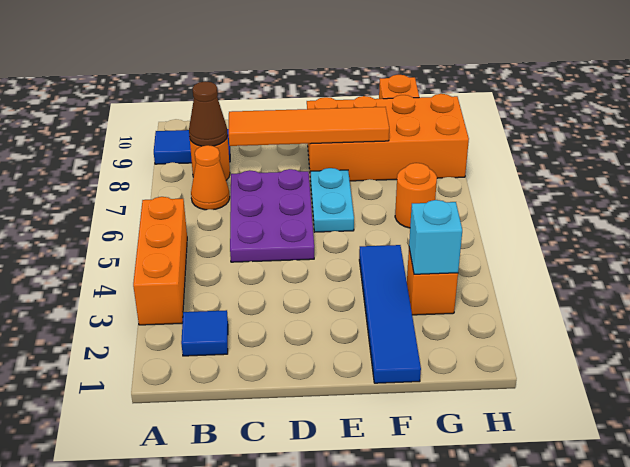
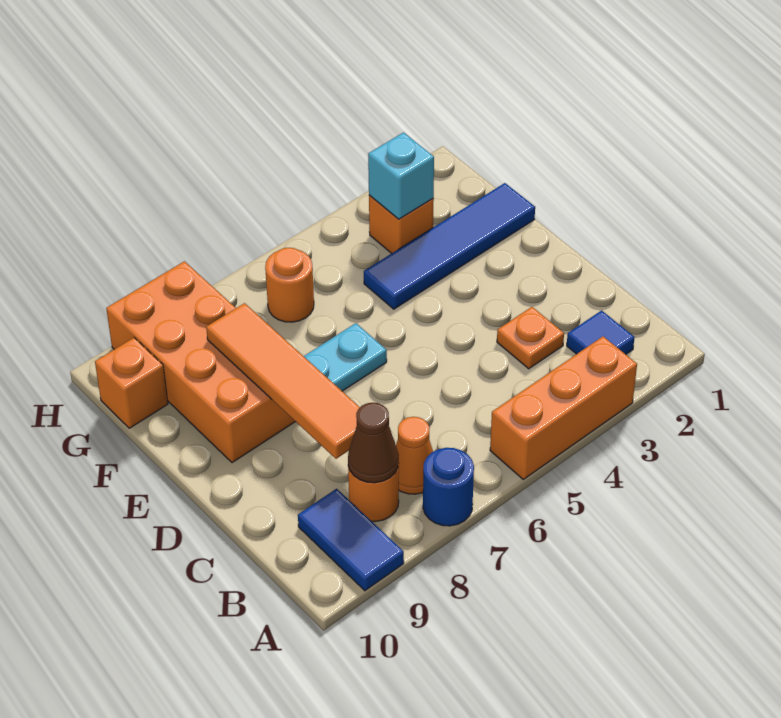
none -> blue round brick A7 level 1
none -> orange plate C3 level 1
purple plate C5:D7 level 1 -> none

